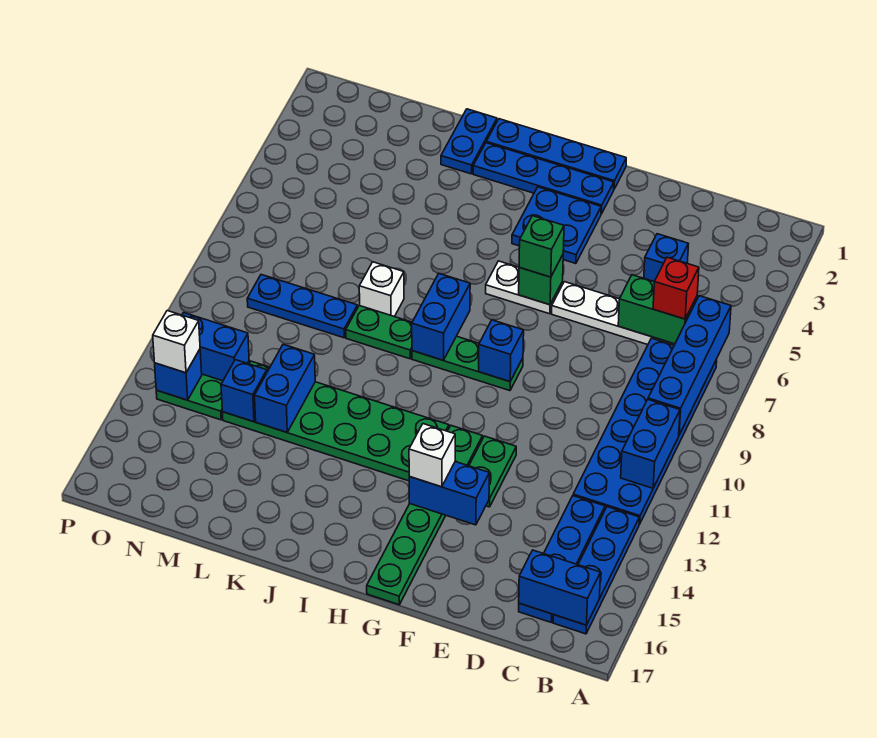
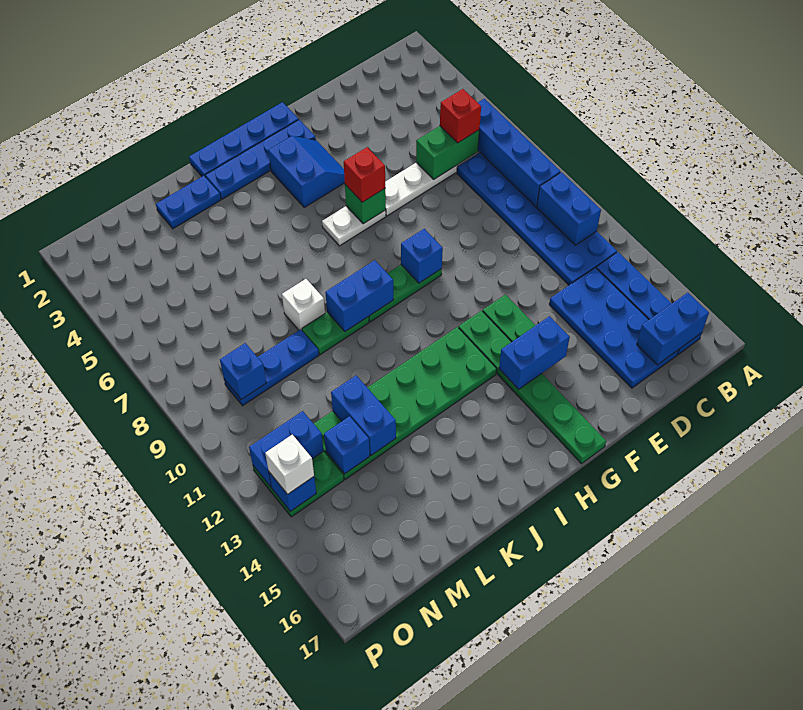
blue plate C13:C16 level 1 -> blue plate C13:D16 level 1
blue brick D4 level 1 -> blue brick N9 level 2
blue plate G3:H4 level 1 -> blue slope G3:H4 level 1 top H
green brick G6 level 3 -> red brick G6 level 3
white brick G14 level 3 -> none
blue brick I8:I9 level 2 -> blue brick I9:J9 level 2
blue plate K1:K2 level 1 -> blue plate K2:L2 level 1

